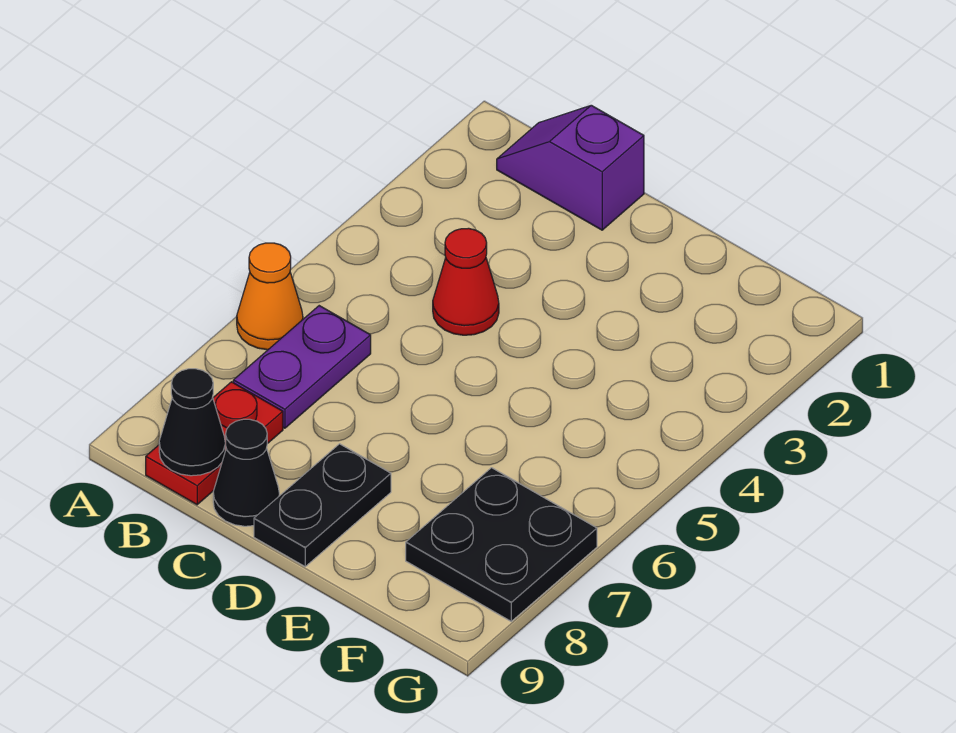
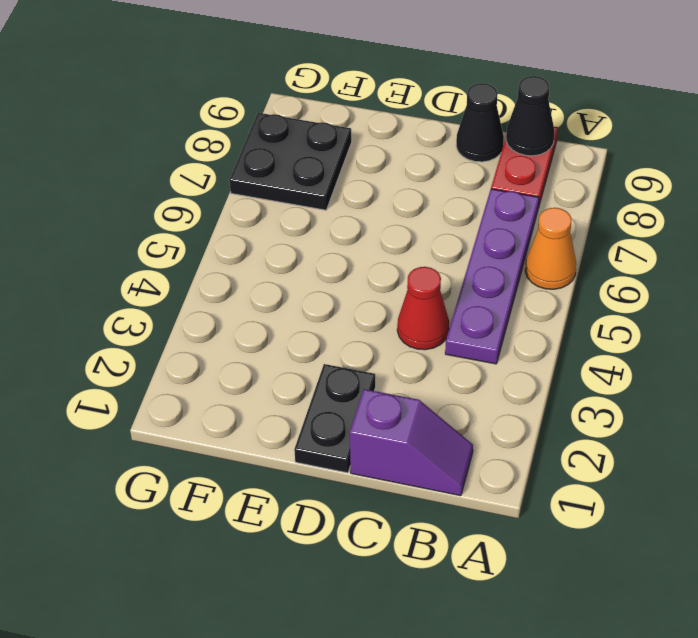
purple plate B6:B7 level 1 -> purple plate B4:B7 level 1
black plate D8:D9 level 1 -> black plate D1:D2 level 1

